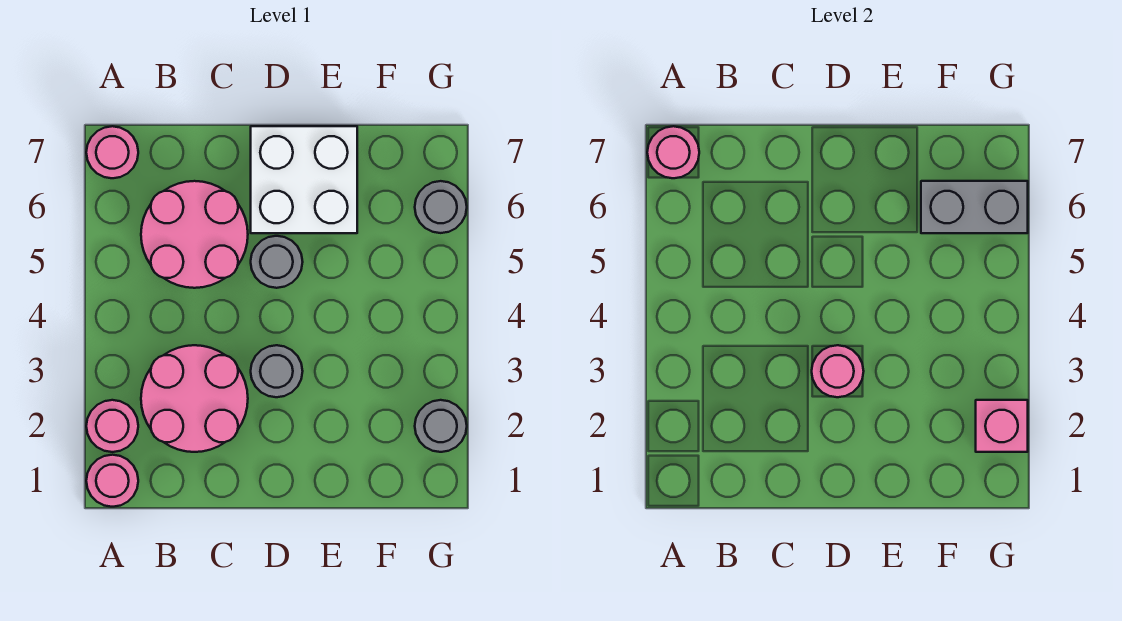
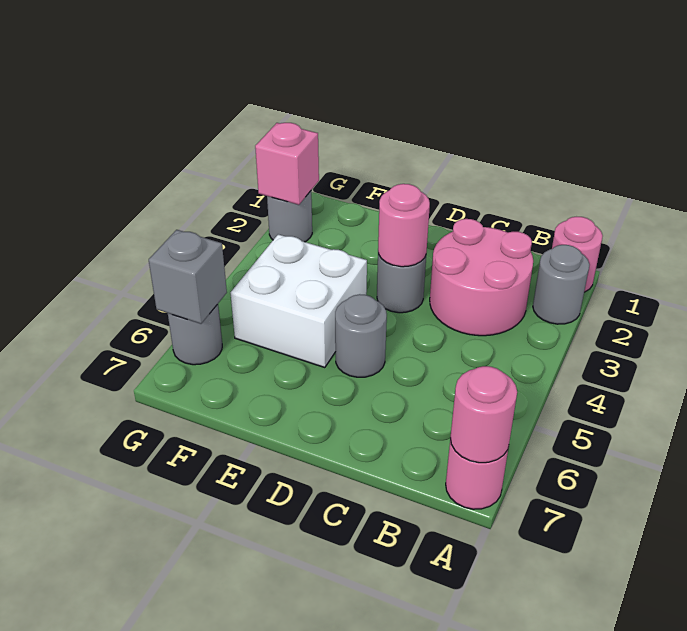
pink round brick A2 level 1 -> grey round brick A2 level 1
pink round brick B5:C6 level 1 -> none
white brick D6:E7 level 1 -> white brick E4:F5 level 1
grey brick F6:G6 level 2 -> grey brick G6 level 2

